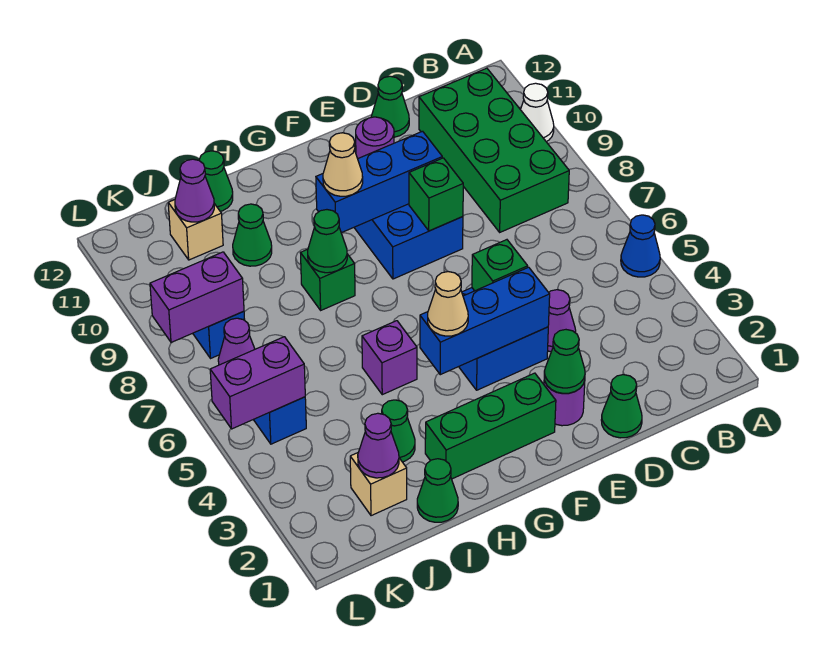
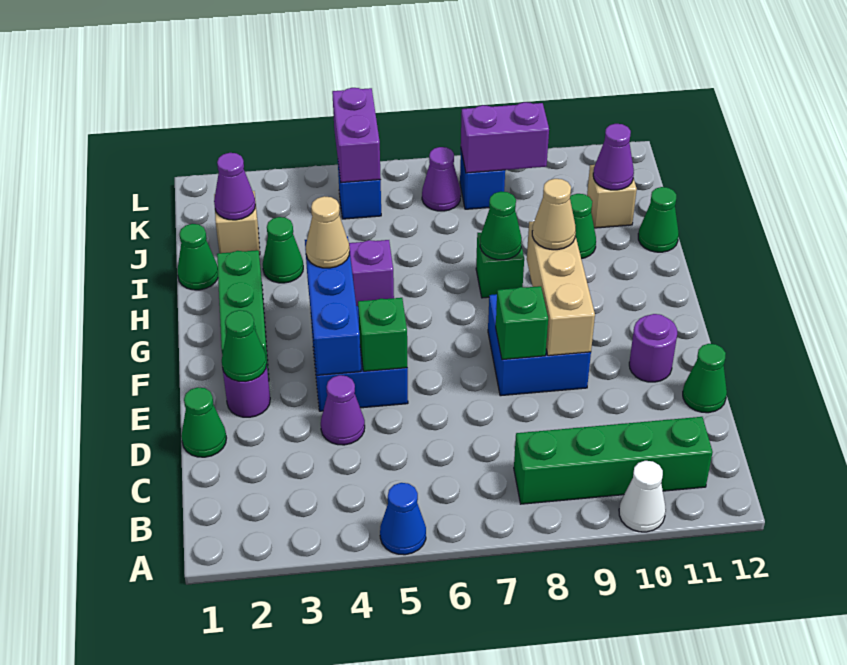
green brick B8:C11 level 1 -> green brick B8:B11 level 1
blue brick E9:G9 level 2 -> tan brick E9:G9 level 2
purple brick K8:L8 level 2 -> purple brick K8:K9 level 2

